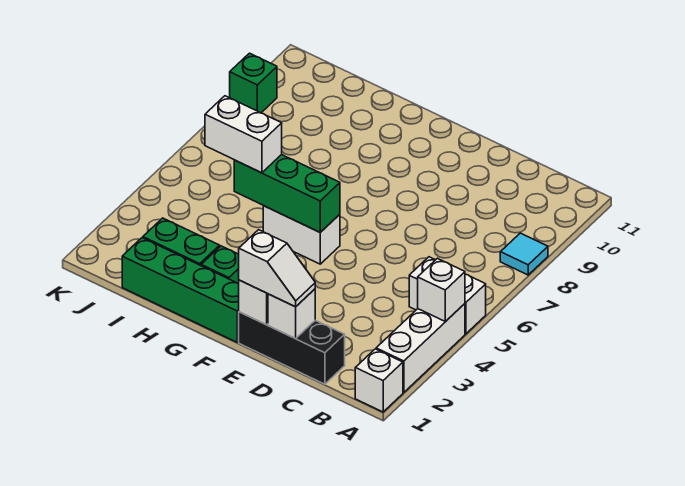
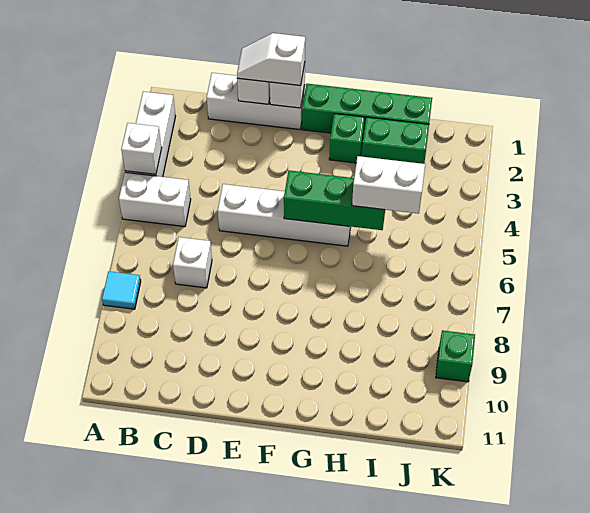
white brick A1 level 1 -> white brick C7 level 1
black brick C1:E1 level 1 -> white brick C1:E1 level 1
white brick F5:G5 level 1 -> white brick D5:G5 level 1

